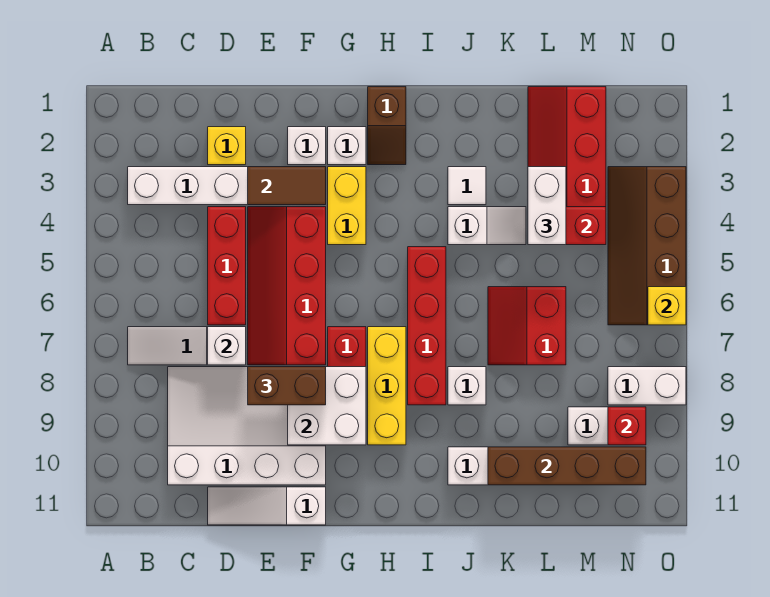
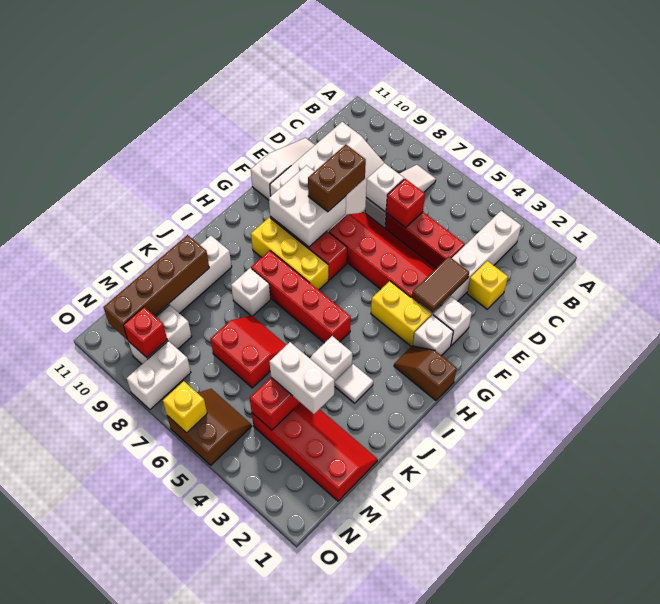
none -> red brick D6 level 2
brown slope N3:O6 level 1 top O -> brown slope N5:O6 level 1 top O

